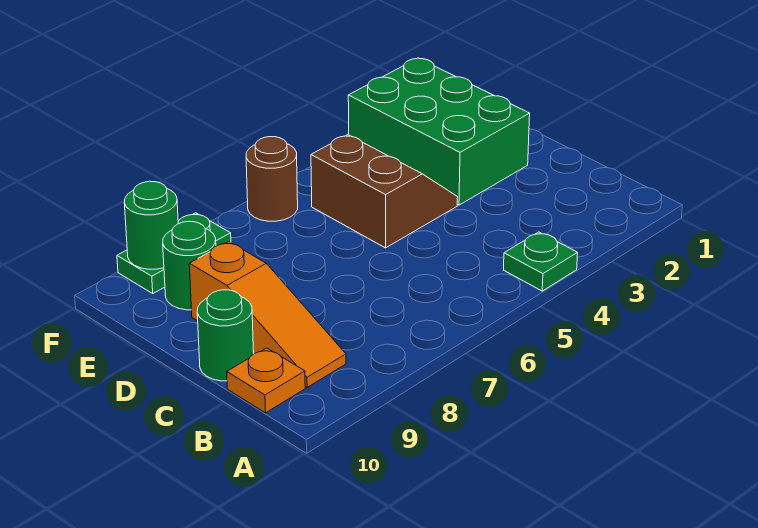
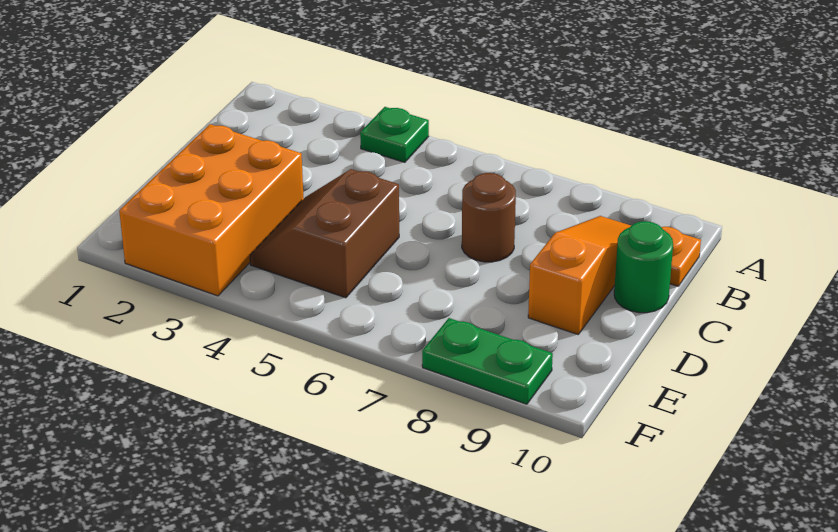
green brick D2:F3 level 1 -> orange brick D2:F3 level 1
green round brick E9 level 1 -> none
brown round brick F6 level 1 -> brown round brick C7 level 1
green round brick F9 level 2 -> none

